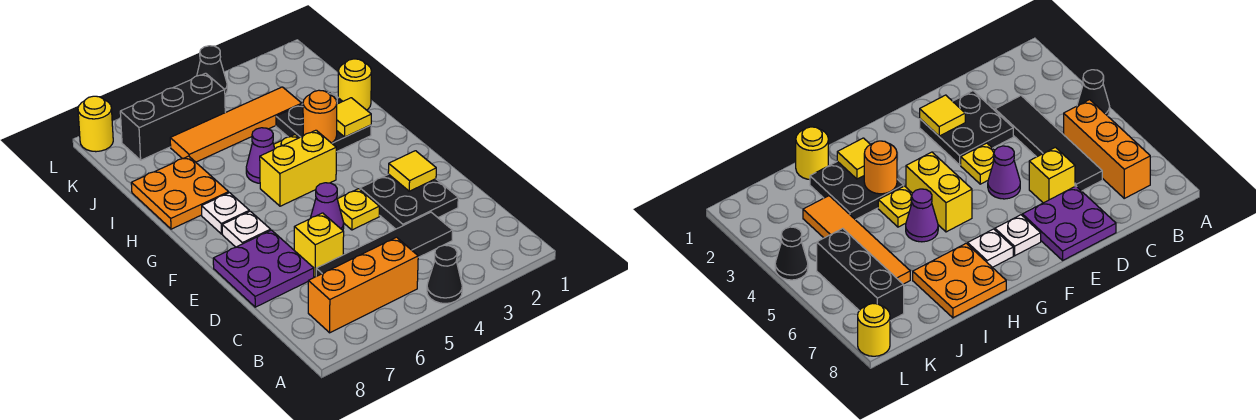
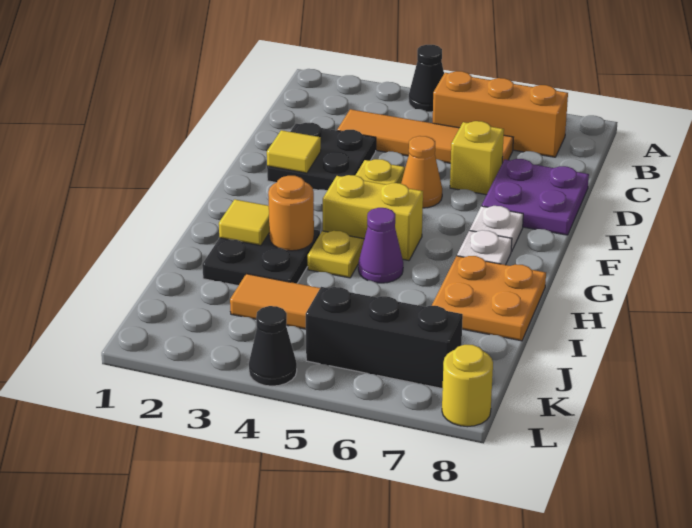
black tile C3:C6 level 1 -> orange tile C3:C6 level 1
purple cone E5 level 1 -> orange cone E5 level 1
yellow round brick I1 level 1 -> none

